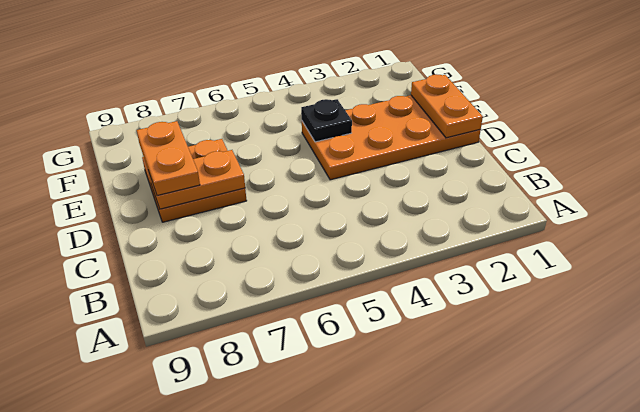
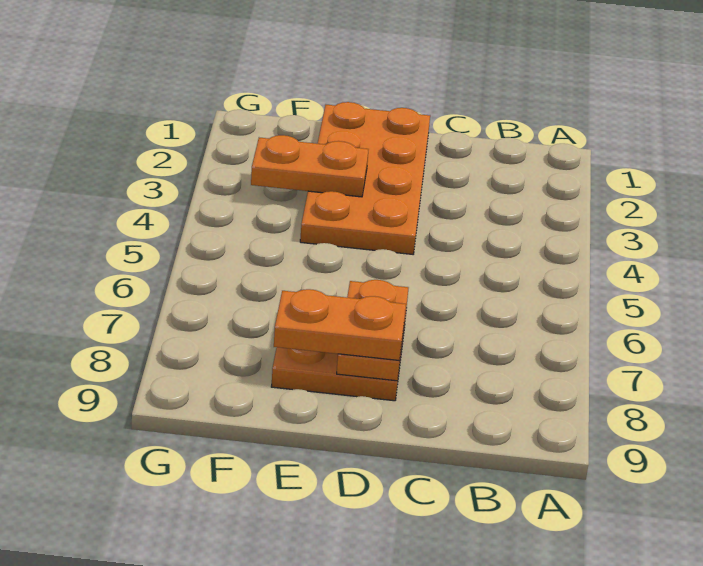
orange plate D1:E1 level 2 -> orange plate E3:F3 level 2
black plate E4 level 2 -> none

